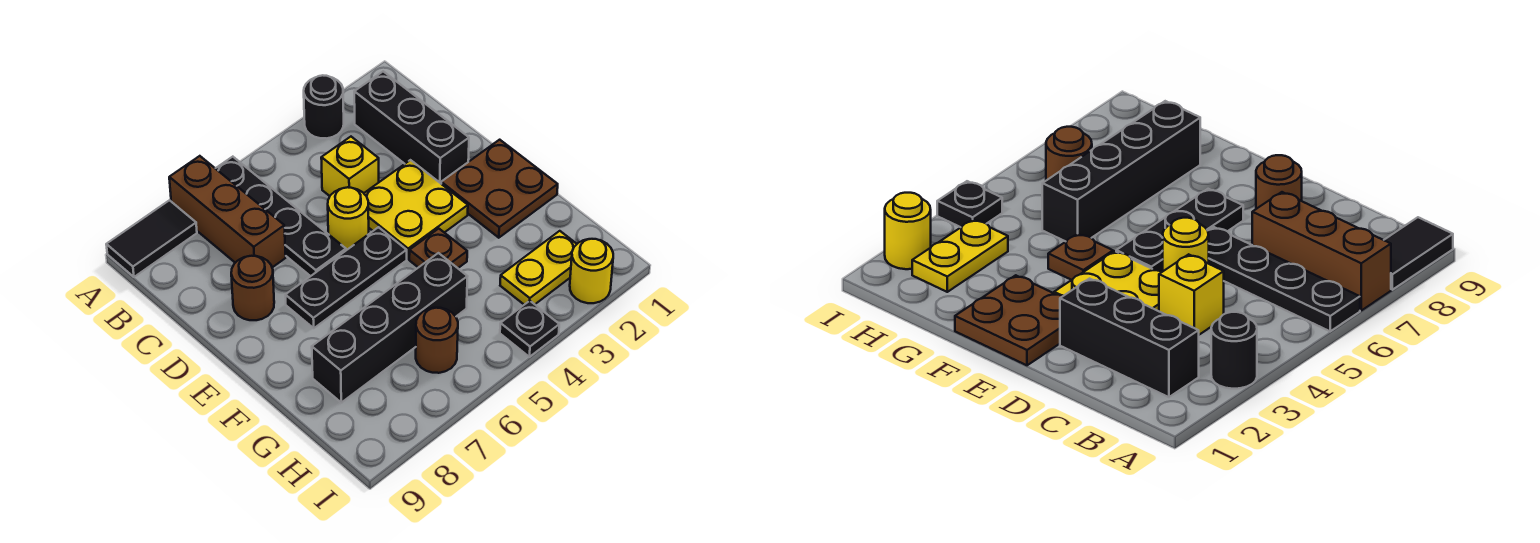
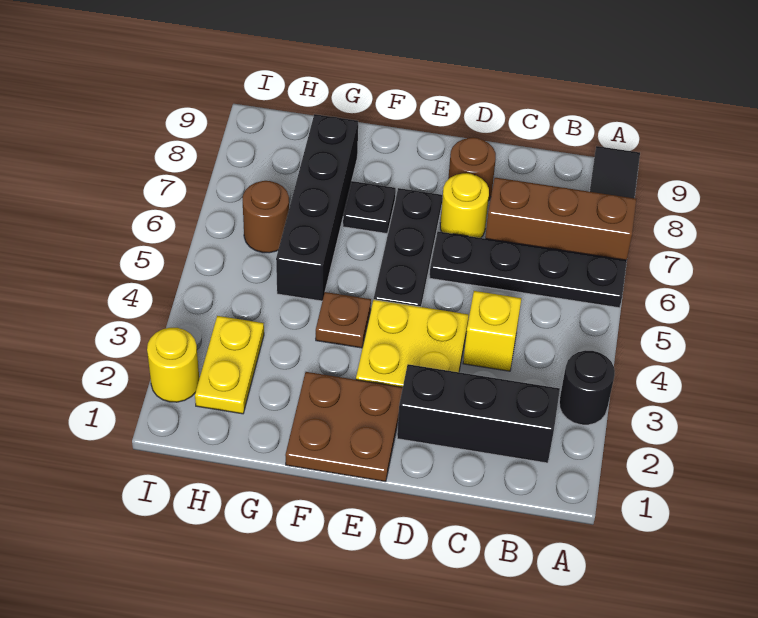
yellow round brick D5 level 1 -> yellow round brick D7 level 1
black plate I4 level 1 -> black plate F7 level 1

